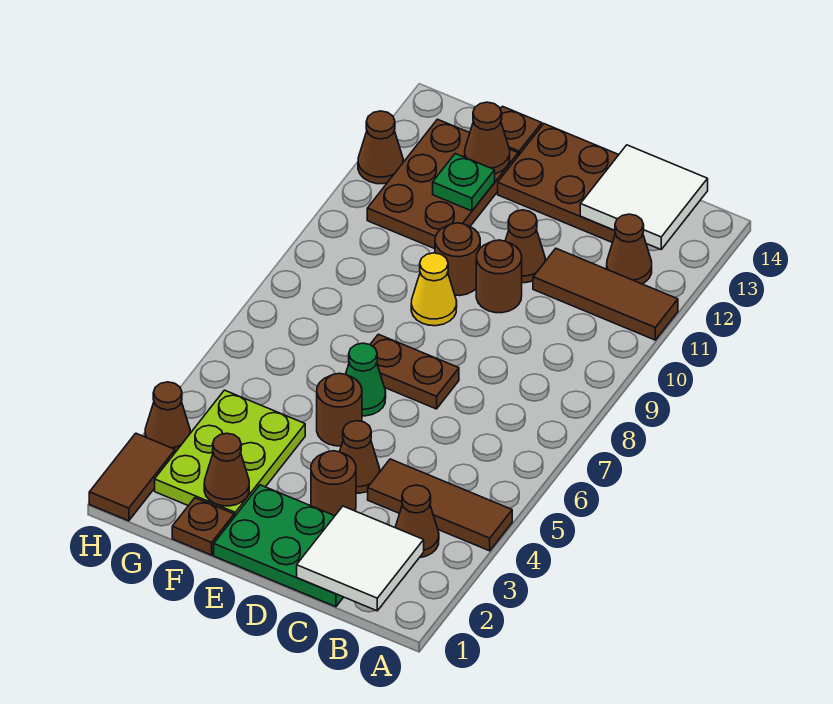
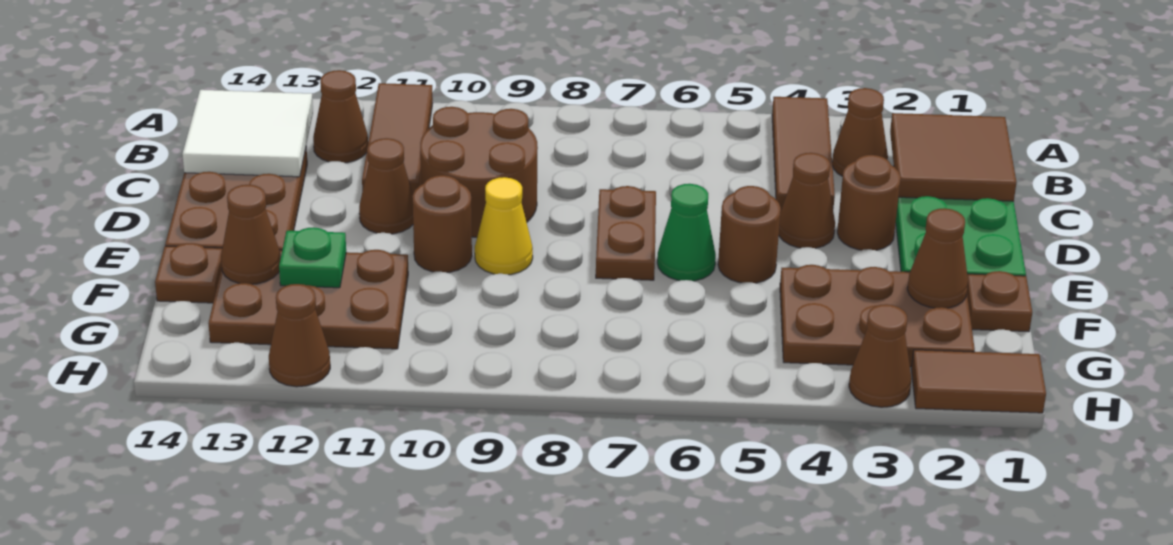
white tile B1:C2 level 2 -> brown tile B1:C2 level 2
brown round brick D10 level 1 -> brown round brick C9:D10 level 1
lime plate F2:G4 level 1 -> brown plate F2:G4 level 1

